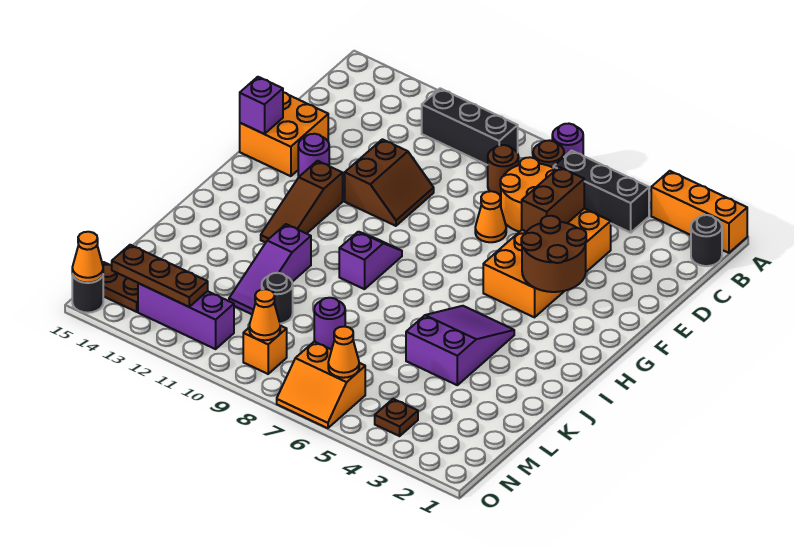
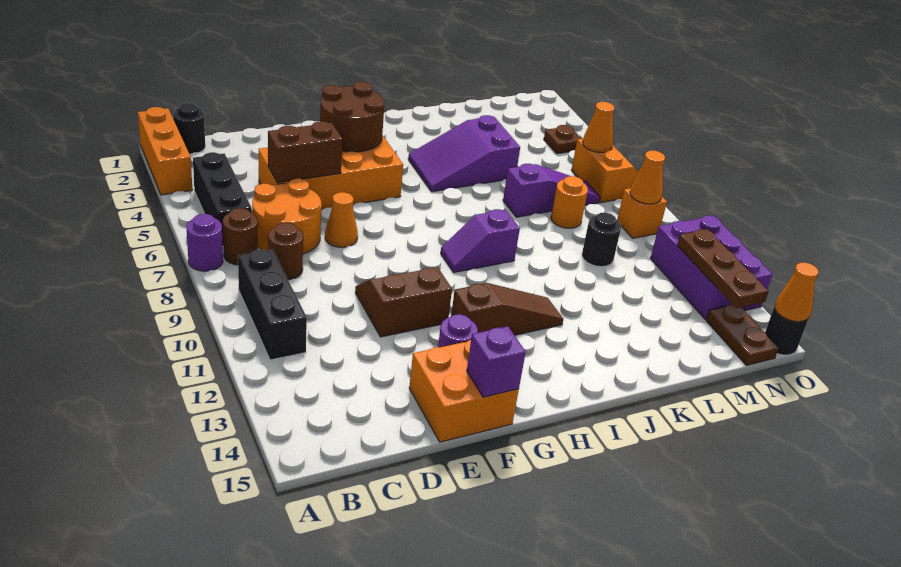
purple slope J11:L11 level 1 top J -> purple slope K7:M7 level 1 top K
purple round brick L8 level 1 -> orange round brick L8 level 1
purple brick N11:N13 level 1 -> purple brick N11:O13 level 1

